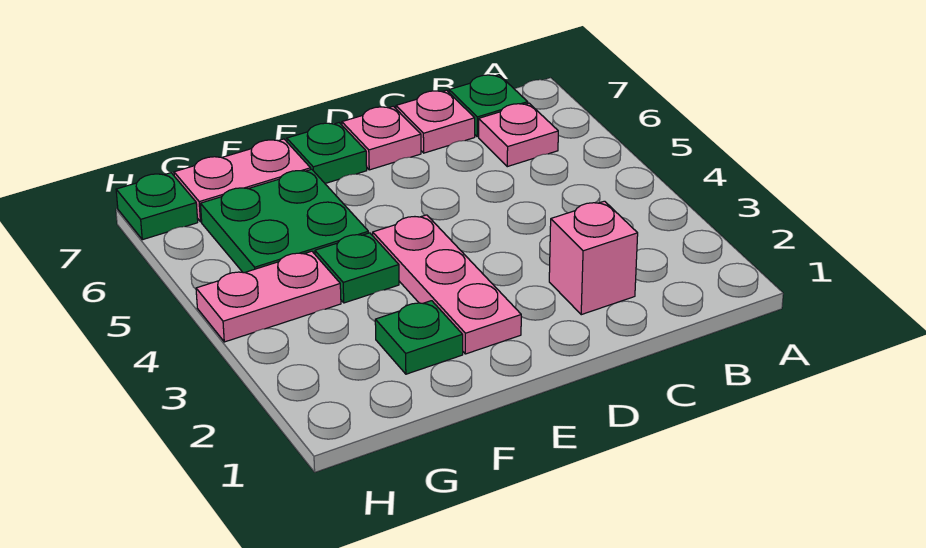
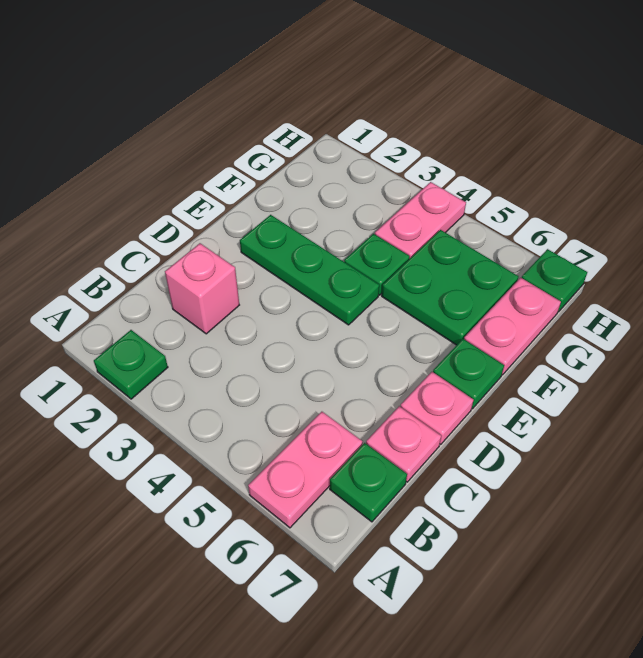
pink plate B6 level 1 -> pink plate A6:B6 level 1
pink plate E2:E4 level 1 -> green plate E2:E4 level 1
green plate F2 level 1 -> green plate A2 level 1

